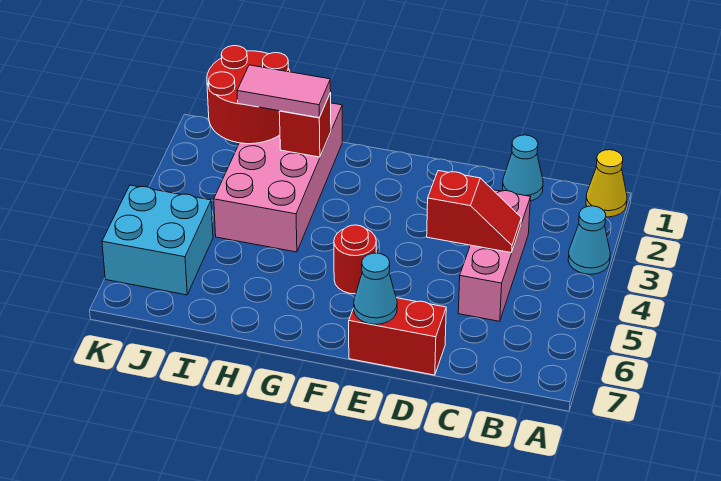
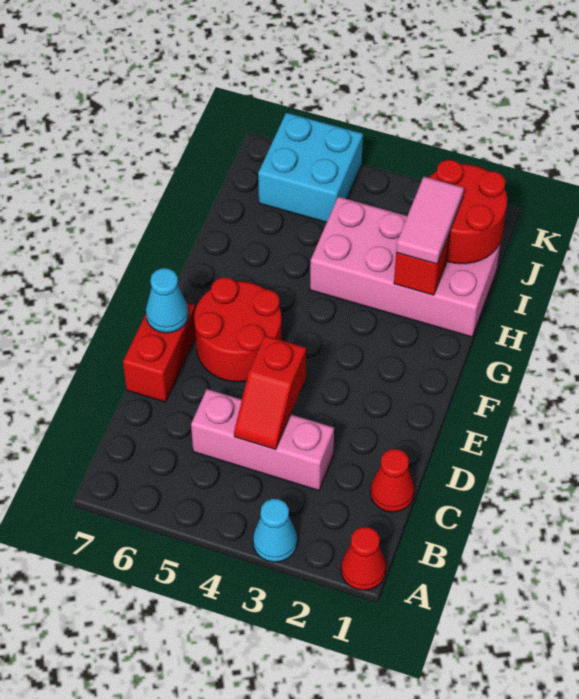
yellow cone A1 level 1 -> red cone A1 level 1
cyan cone C1 level 1 -> red cone C1 level 1
red round brick F5 level 1 -> red round brick E5:F6 level 1

